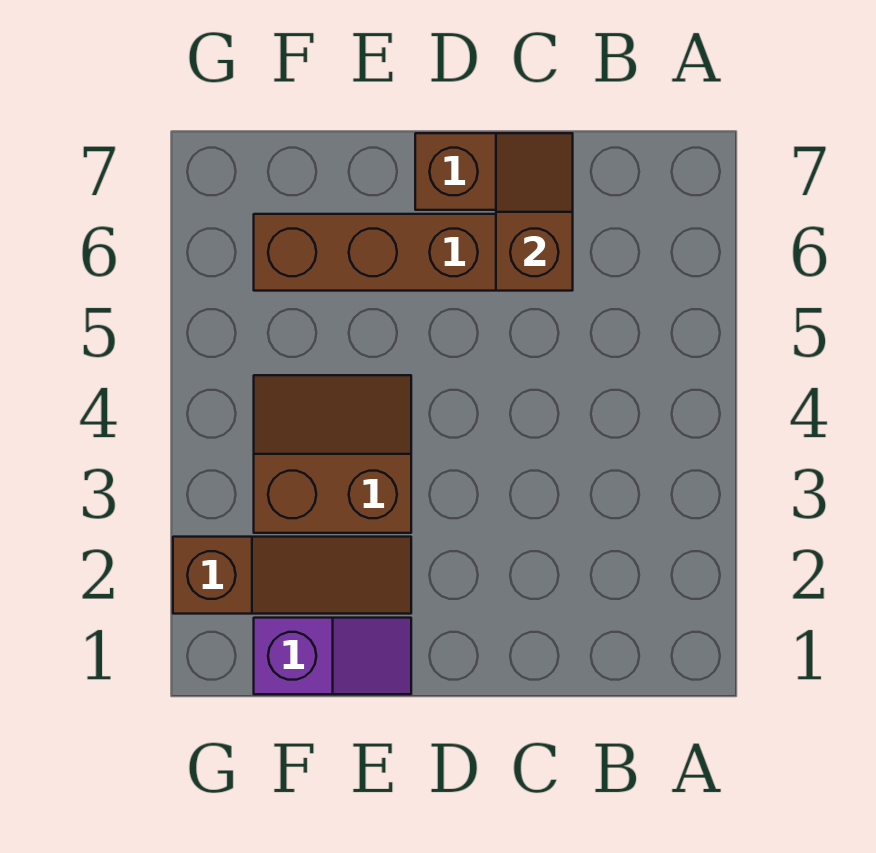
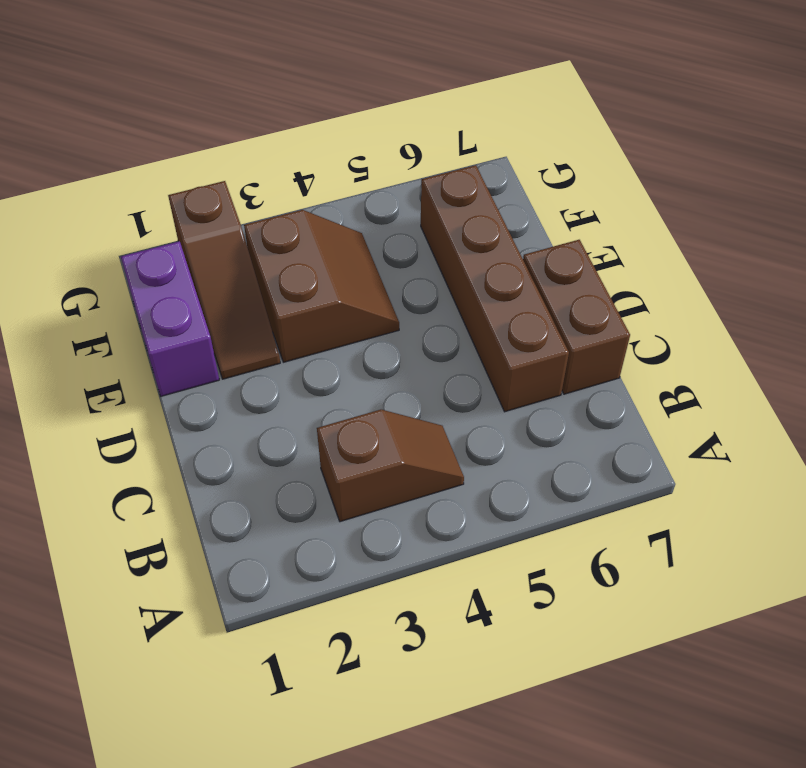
brown slope C6:C7 level 2 top 6 -> brown slope B3:B4 level 1 top 3
purple slope E1:F1 level 1 top F -> purple brick E1:F1 level 1

